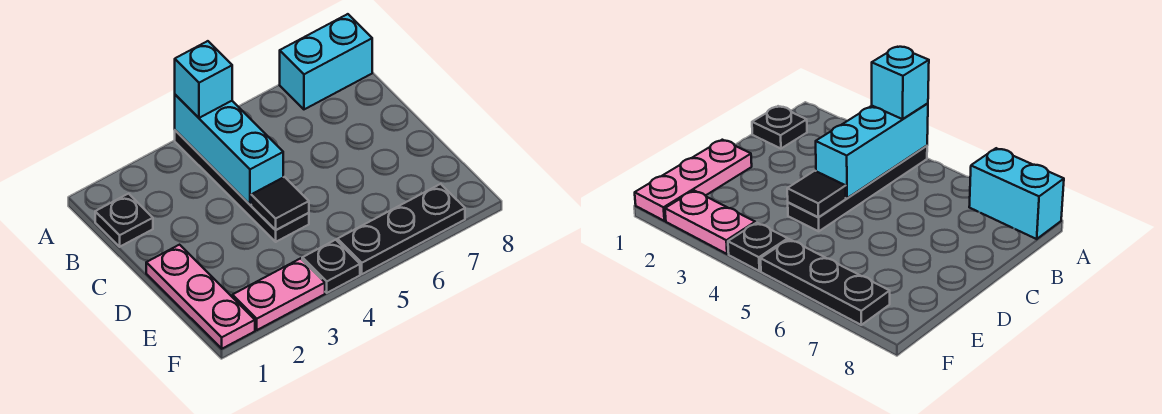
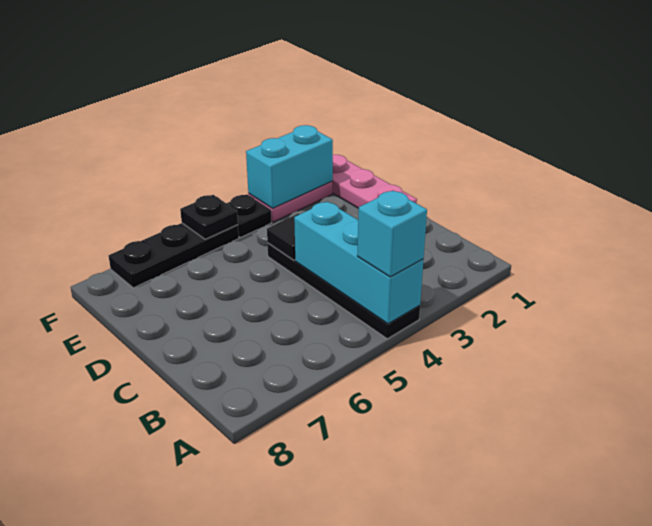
cyan brick A7:A8 level 1 -> cyan brick F2:F3 level 2
black plate B1 level 1 -> black plate F5 level 2

